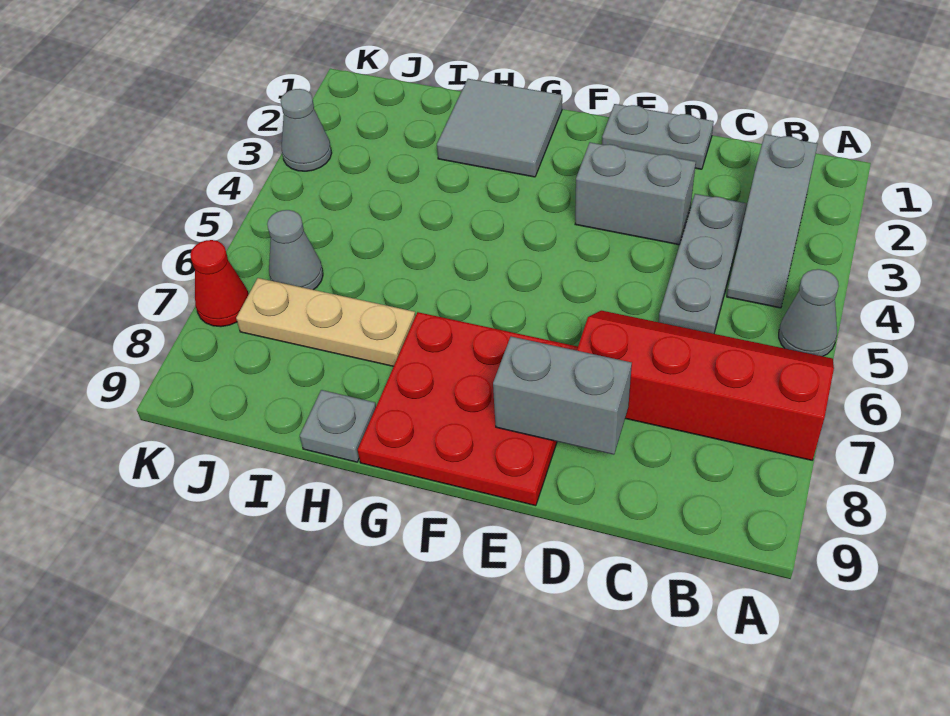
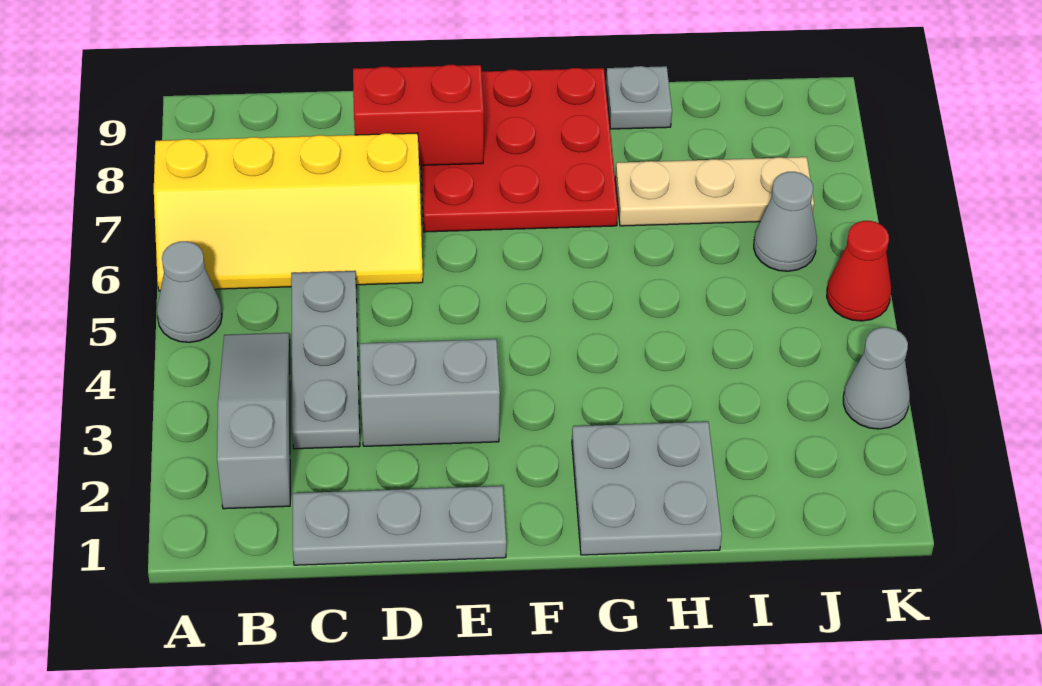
red slope A6:D7 level 1 top 7 -> yellow slope A6:D7 level 1 top 7
grey plate D1:E1 level 1 -> grey plate C1:E1 level 1
grey brick D8:E8 level 2 -> red brick D8:E8 level 2
grey tile G1:H2 level 1 -> grey plate G1:H2 level 1
red cone K7 level 1 -> red cone K5 level 1

